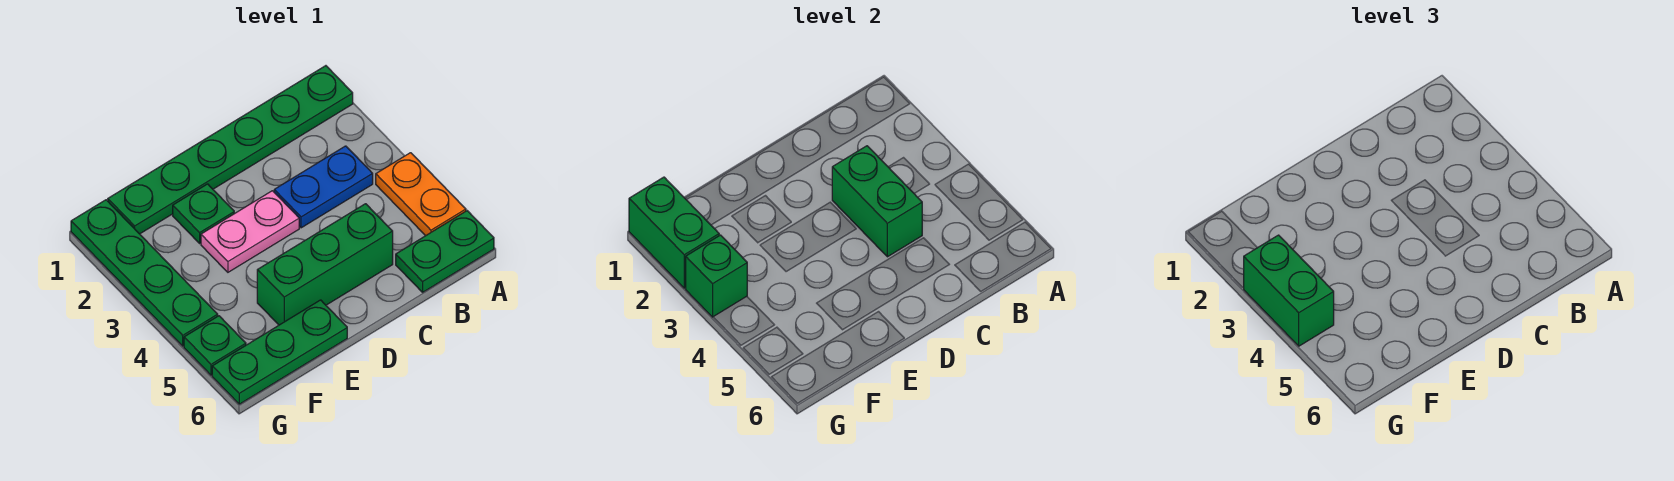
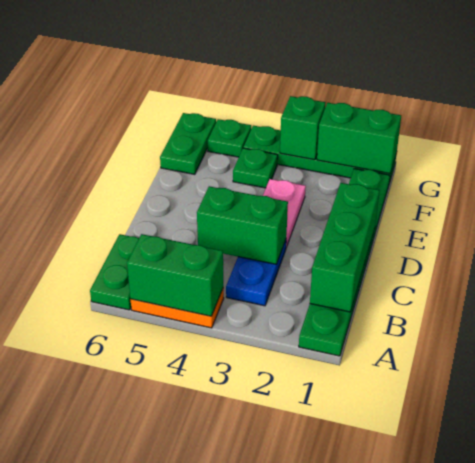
green brick C5:E5 level 1 -> green brick B1:D1 level 2
green plate E2 level 1 -> green plate F4 level 1
green plate E6:G6 level 1 -> green plate F6:G6 level 1
green brick G3:G4 level 3 -> green brick A4:A5 level 2

